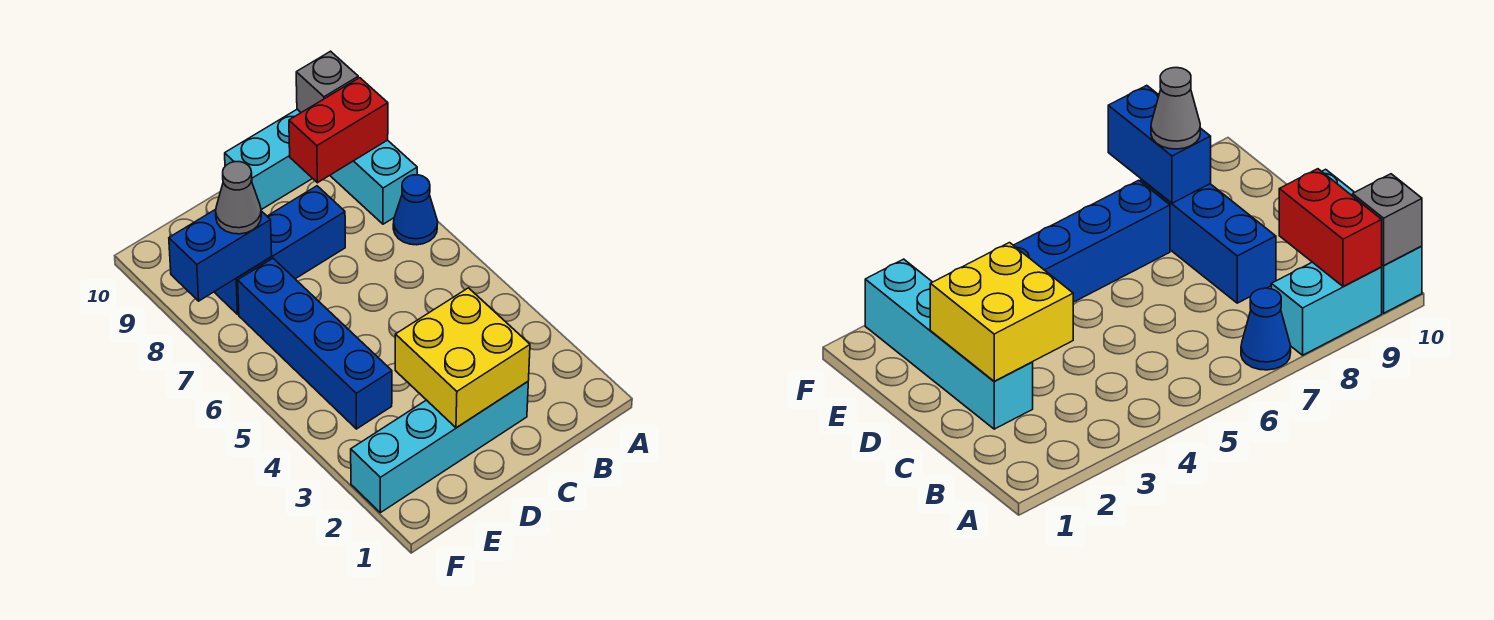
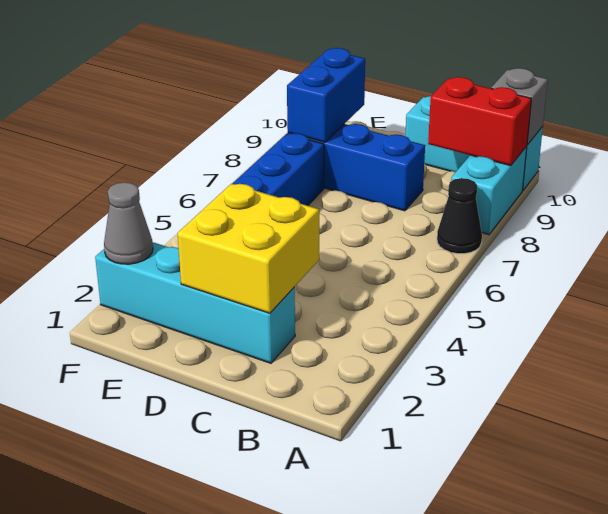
blue cone A7 level 1 -> black cone A7 level 1
blue brick E8:F8 level 2 -> blue brick E8:E9 level 2
grey cone E8 level 3 -> grey cone F2 level 2

